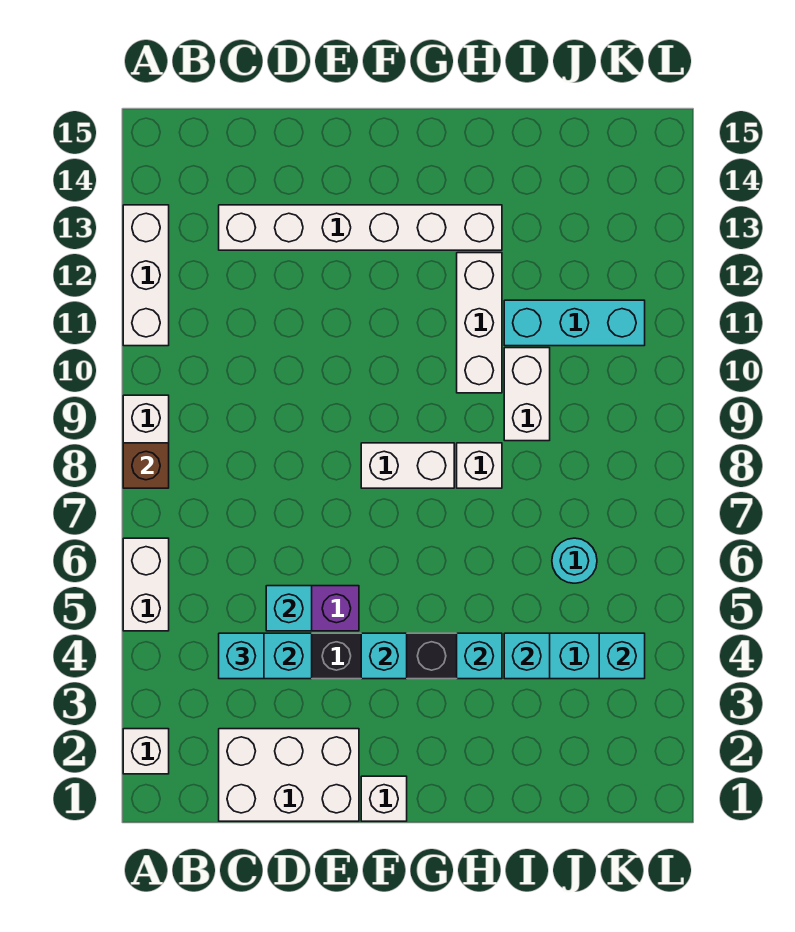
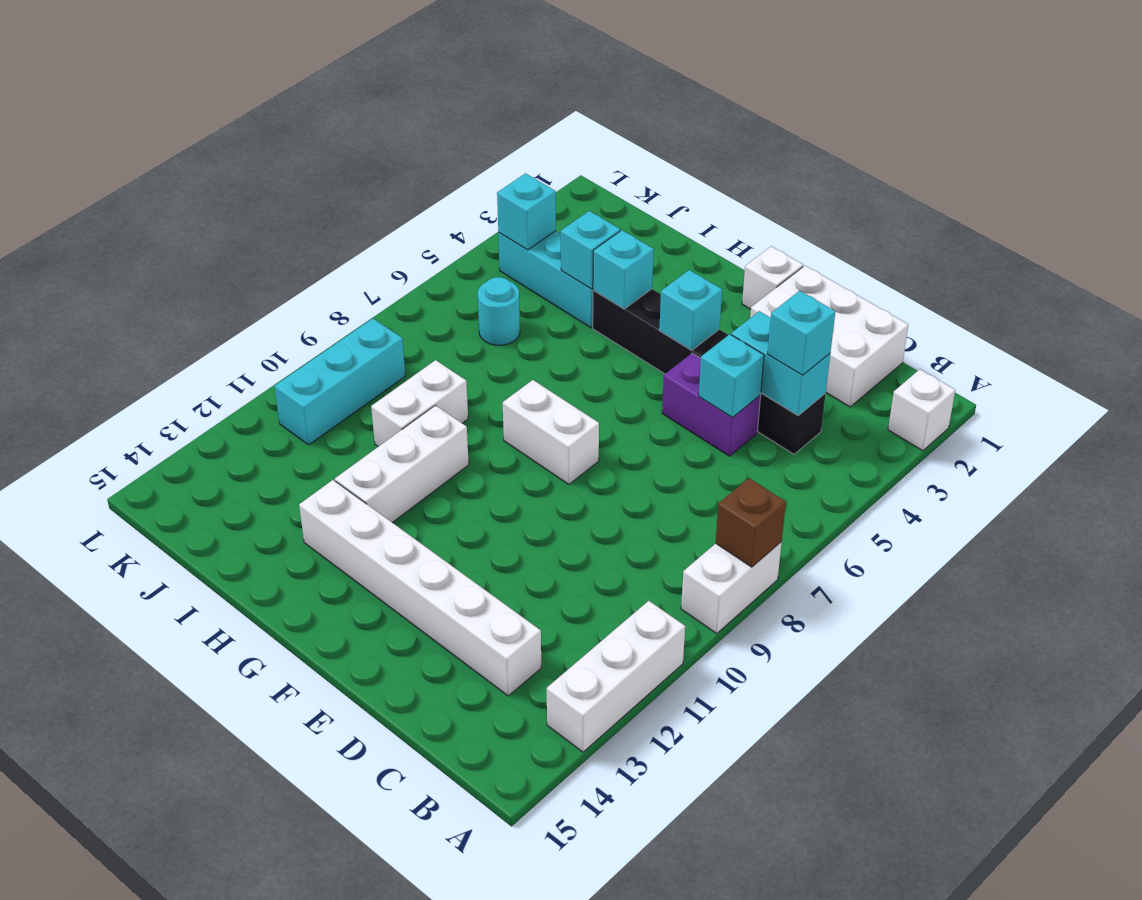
white brick A5:A6 level 1 -> none
white brick H8 level 1 -> none
cyan brick I11:K11 level 1 -> cyan brick K9:K11 level 1

